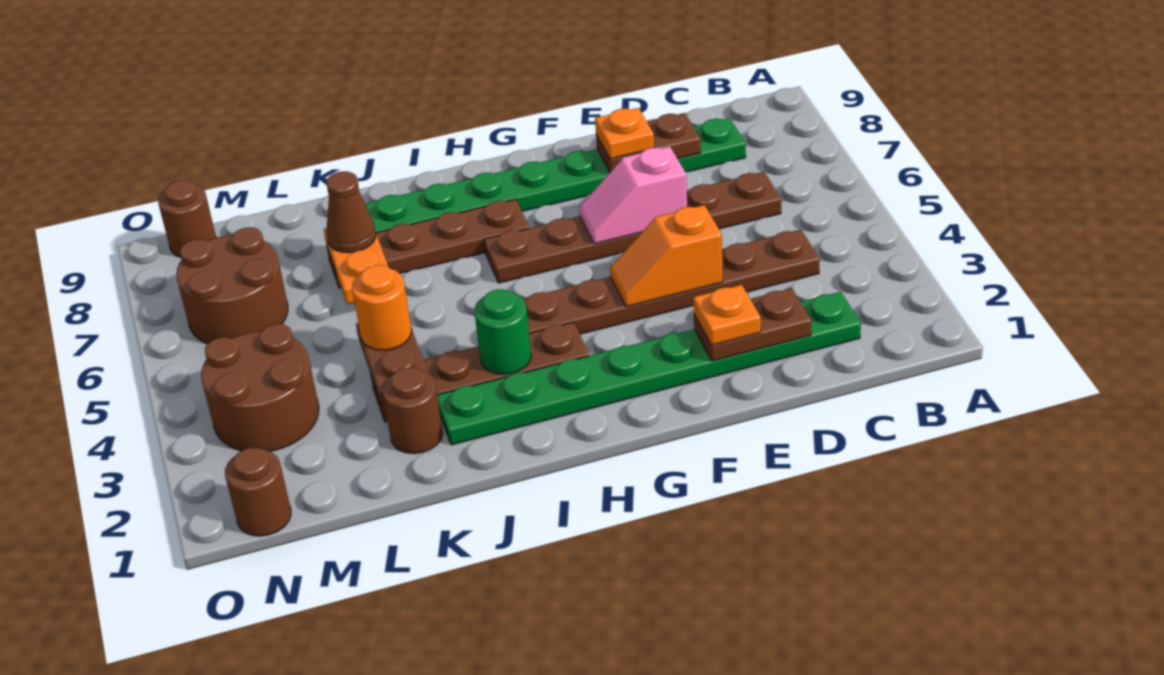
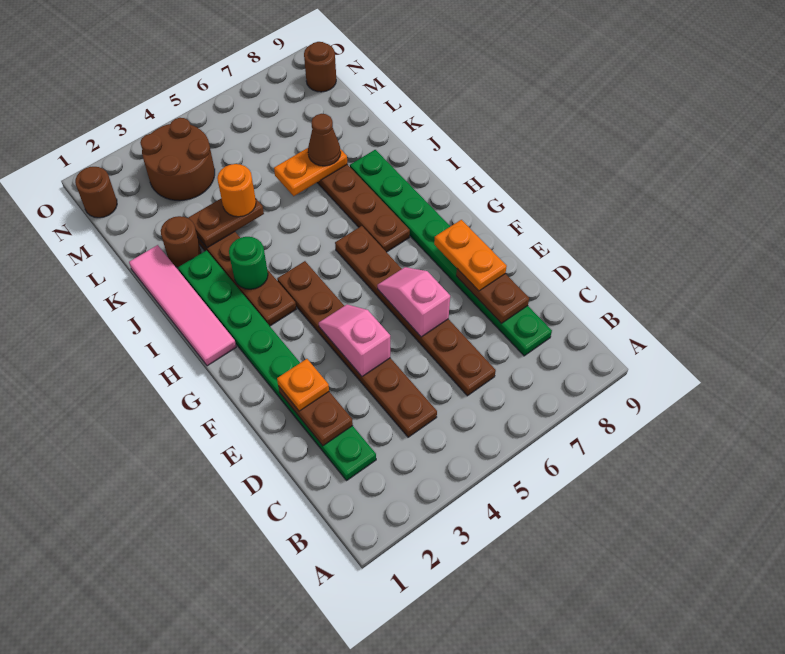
orange slope E4:F4 level 2 top E -> pink slope E4:F4 level 2 top E
orange plate E8 level 3 -> orange plate E8:F8 level 3
none -> pink tile H1:K1 level 1
brown round brick M6:N7 level 1 -> none

